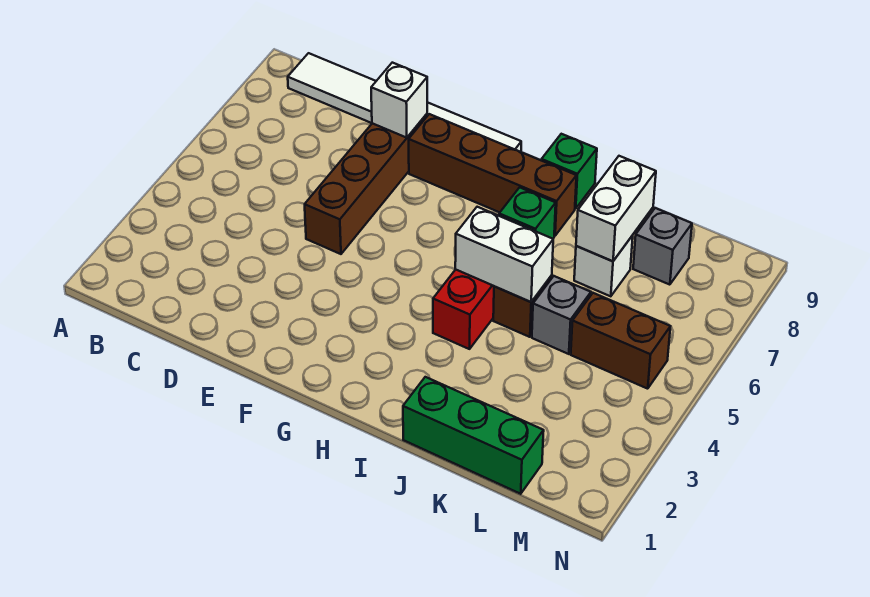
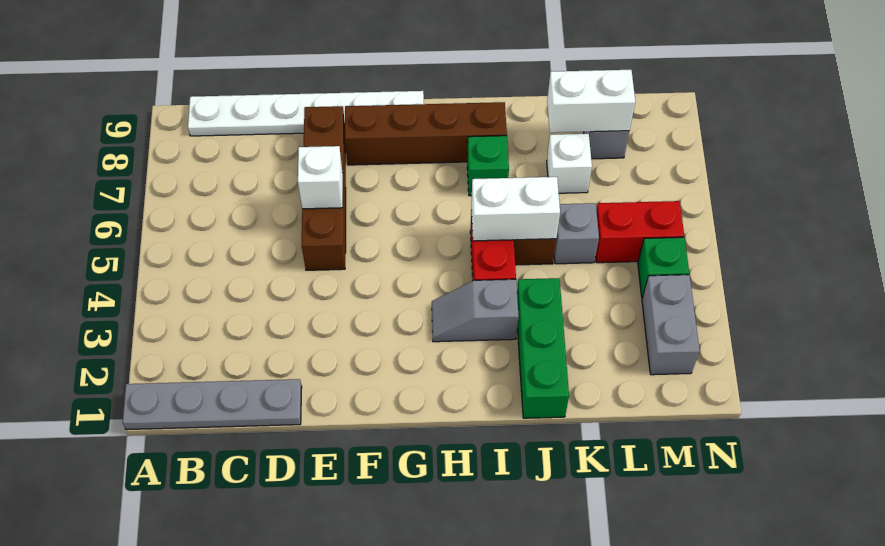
none -> grey plate A1:D1 level 1
white tile B9:G9 level 1 -> white plate B9:G9 level 1
white brick E8 level 2 -> white brick E6 level 2
none -> grey slope H3:I3 level 1 top I
green brick I9 level 1 -> green brick M4 level 1
green brick J1:L1 level 1 -> green brick J1:J3 level 1
white brick K7:K8 level 2 -> white brick K8:L8 level 2
brown brick L5:M5 level 1 -> red brick L5:M5 level 1
none -> grey brick M2:M3 level 1

